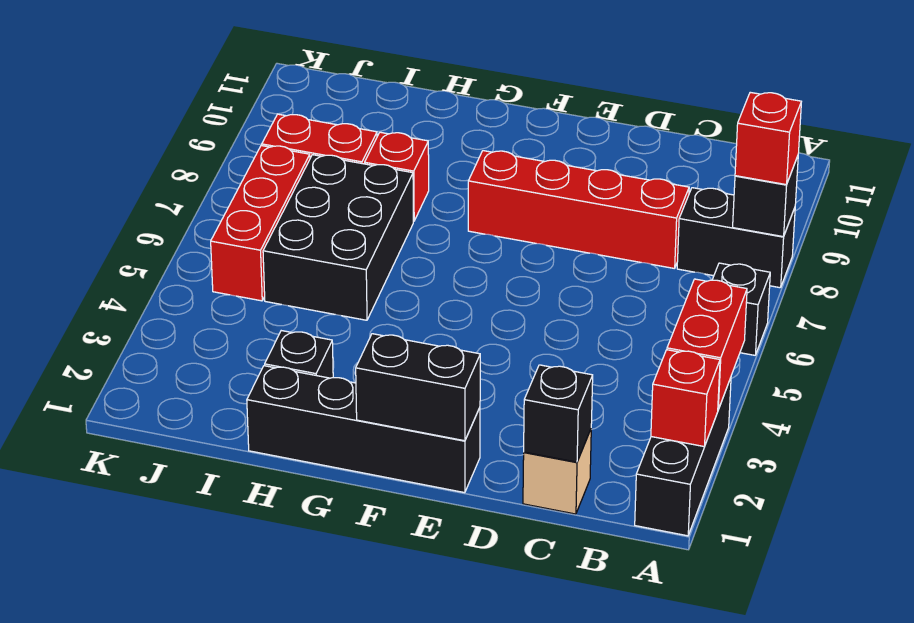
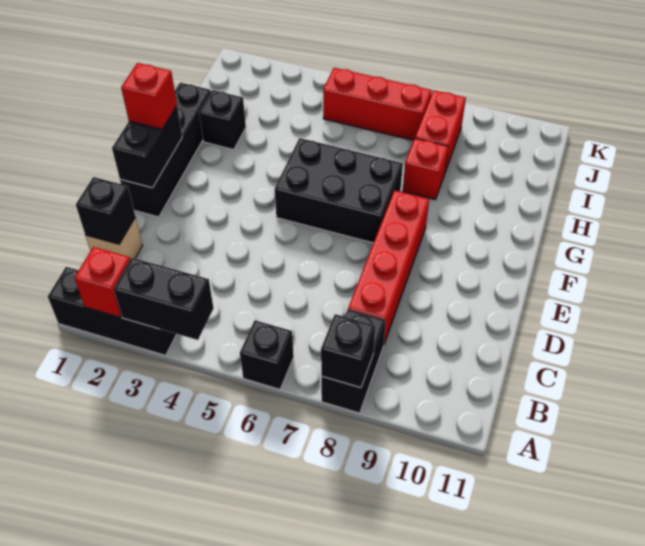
red brick A3:A4 level 2 -> black brick A3:A4 level 2
red brick A8 level 3 -> red brick F1 level 3
black brick H5:I7 level 1 -> black brick F5:G7 level 1

